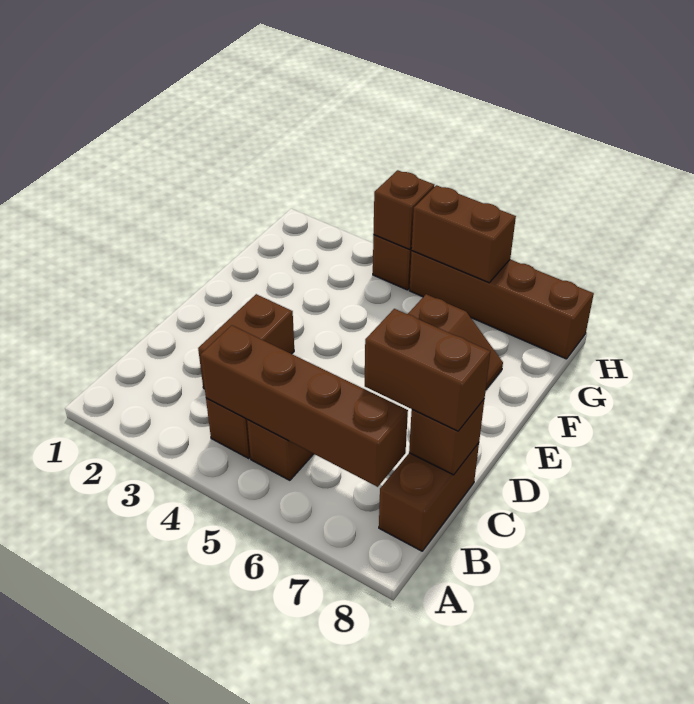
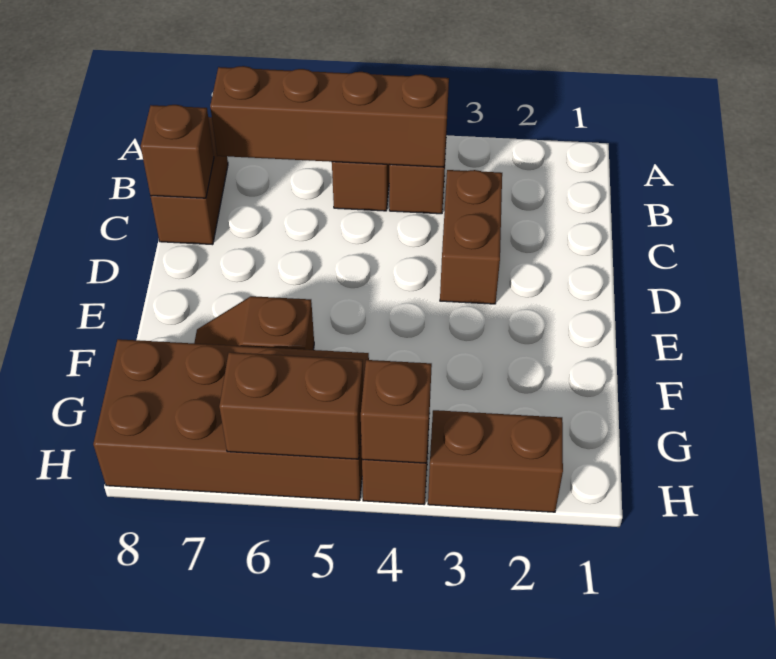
brown brick C7:C8 level 3 -> brown brick H2:H3 level 1
brown brick H5:H8 level 1 -> brown brick G5:H8 level 1

